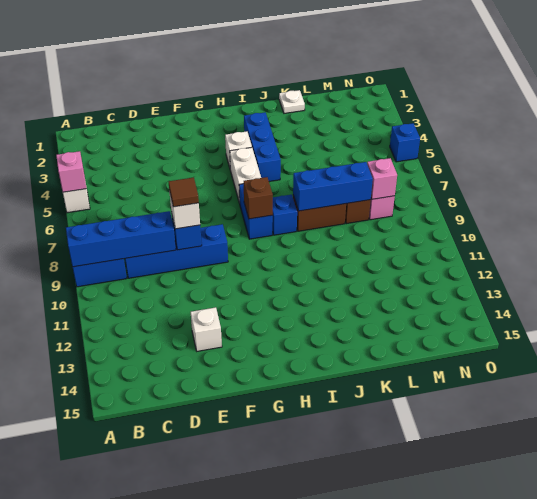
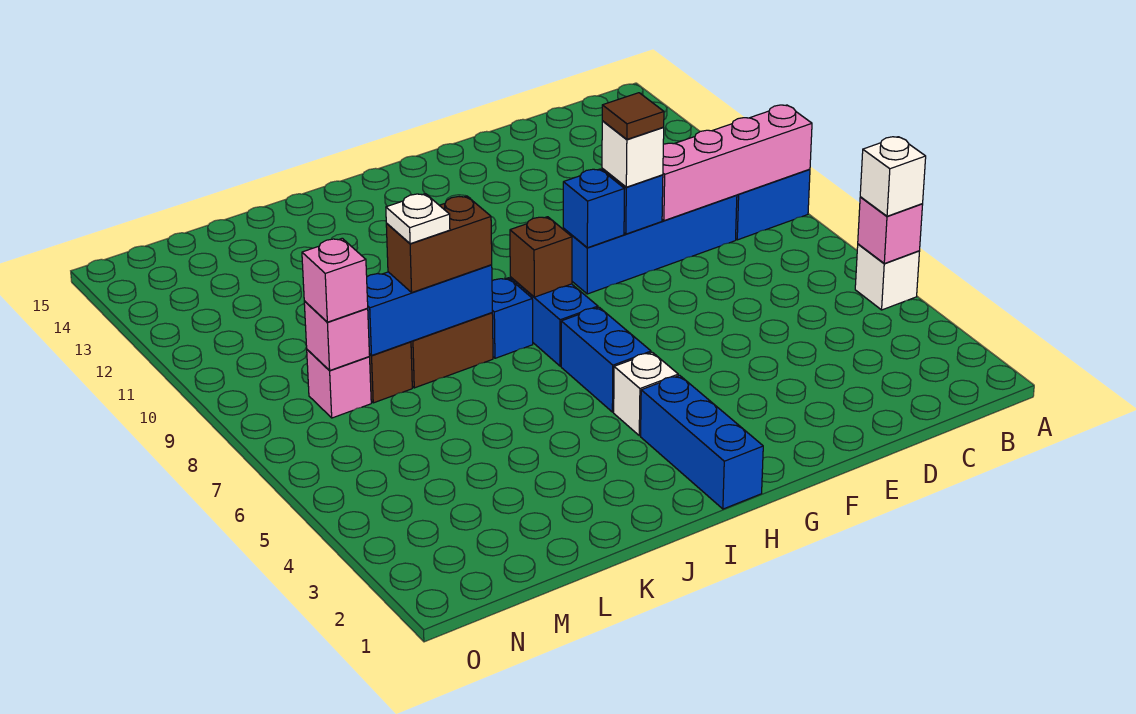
blue brick A9:D9 level 2 -> pink brick A9:D9 level 2
white brick E13 level 1 -> white brick A5 level 3
white brick H5:H6 level 1 -> blue brick H5:H6 level 1
blue brick I3:I5 level 1 -> blue brick H1:H3 level 1
none -> brown brick J8:K8 level 3
white plate K1 level 1 -> white plate K8 level 4
none -> pink brick M8 level 3
blue brick O5 level 1 -> blue brick F9 level 2

